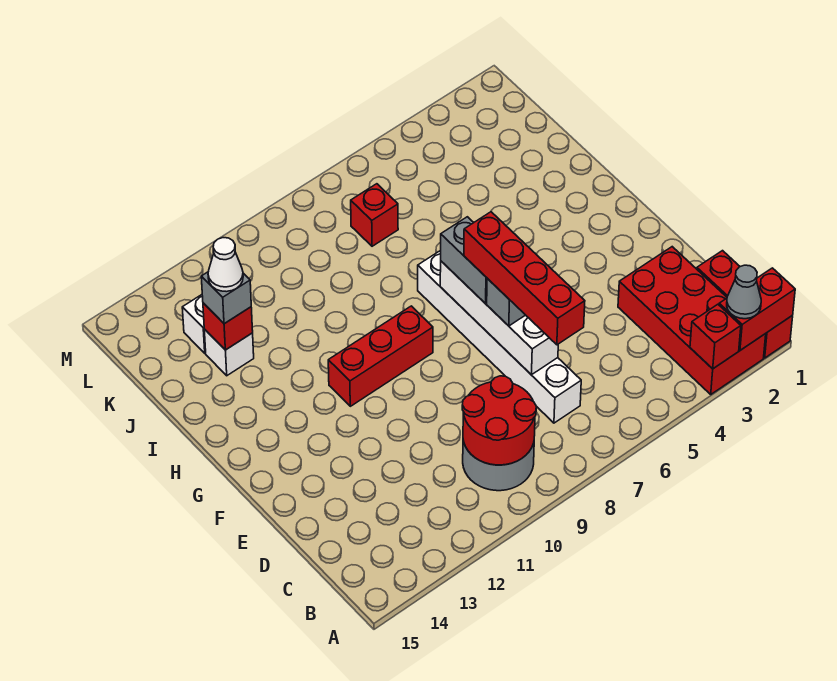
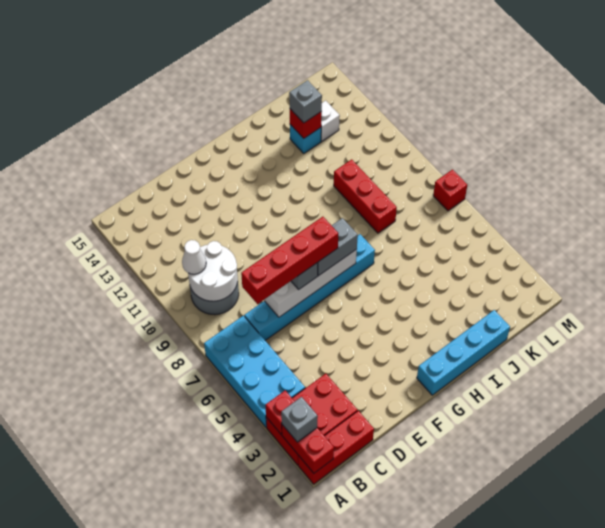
red brick A2:D3 level 1 -> red brick A2:C3 level 1
grey cone A2 level 3 -> grey brick A2 level 3
none -> cyan brick A4:B7 level 1
red round brick B9:C10 level 2 -> white round brick B9:C10 level 2
white brick C7:H7 level 1 -> cyan brick C7:H7 level 1
none -> cyan brick G1:J1 level 1
red brick G9:G11 level 1 -> red brick J8:J10 level 1
white brick J13 level 1 -> cyan brick J13 level 1
white cone J13 level 4 -> white cone B10 level 3
red brick K7 level 1 -> red brick M7 level 1

